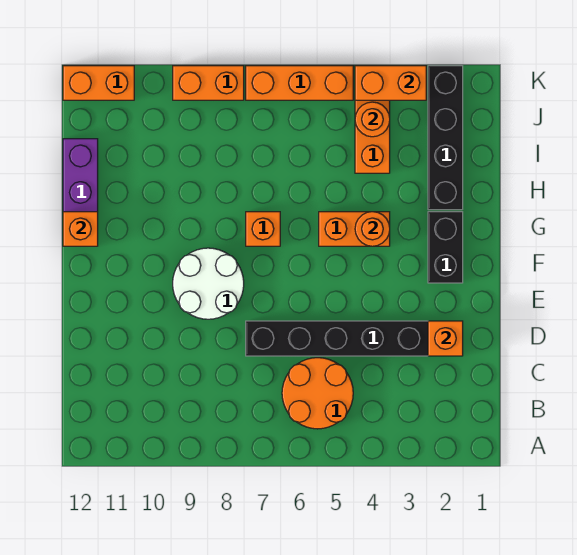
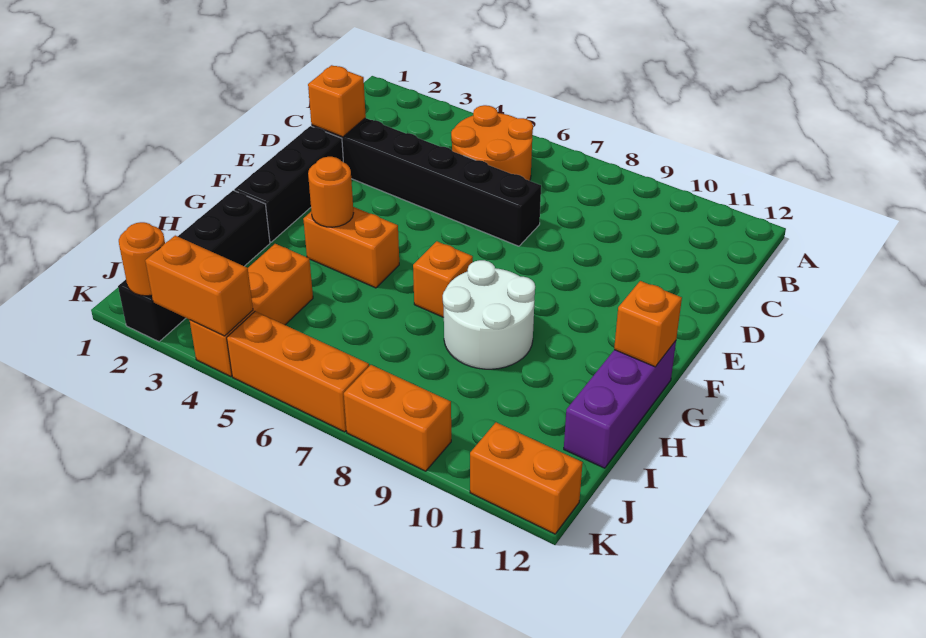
white round brick E8:F9 level 1 -> white round brick G8:H9 level 1
black brick F2:G2 level 1 -> black brick E2:G2 level 1
orange round brick J4 level 2 -> orange round brick K2 level 2

